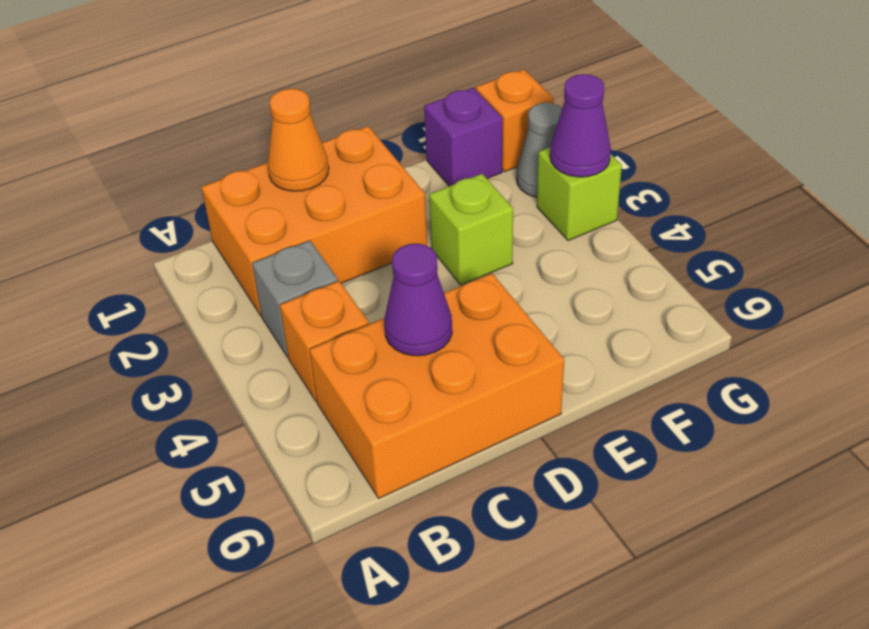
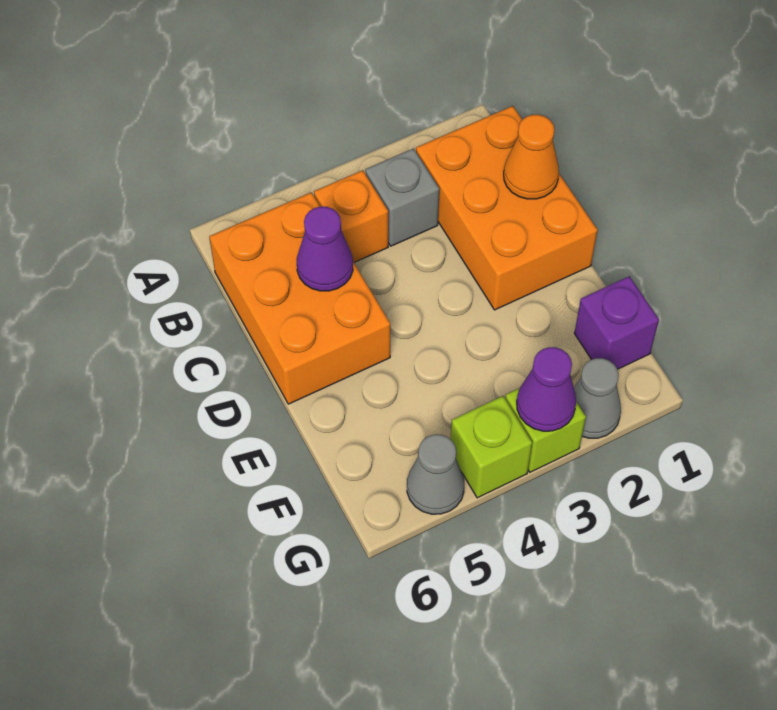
lime brick E3 level 1 -> lime brick G4 level 1
orange brick G1 level 1 -> none
none -> grey cone G5 level 1

